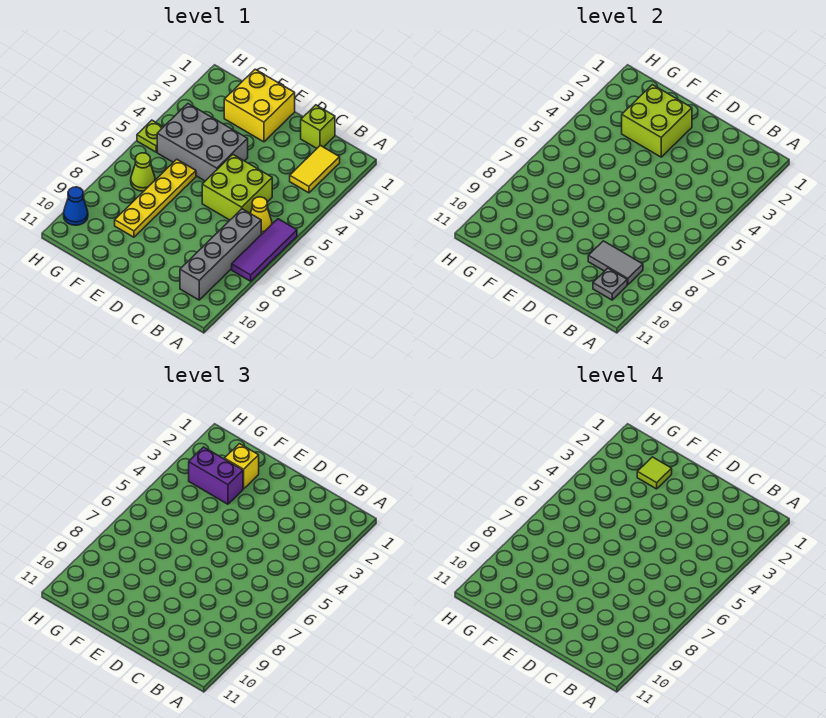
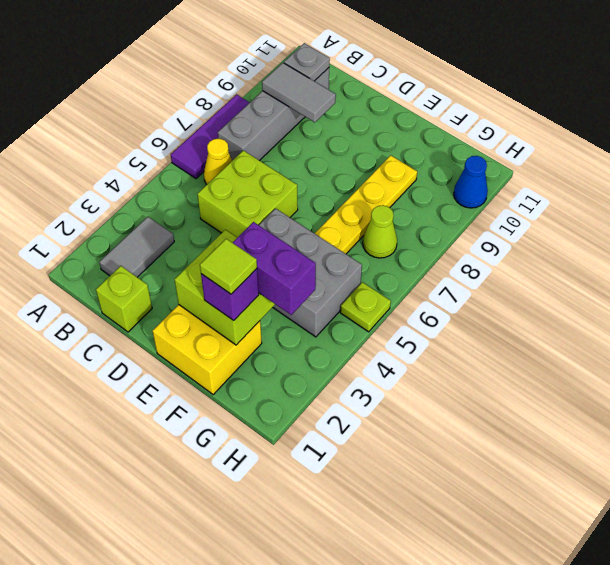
yellow tile B2:B3 level 1 -> grey tile B2:B3 level 1
yellow brick F2 level 3 -> purple brick F2 level 3

